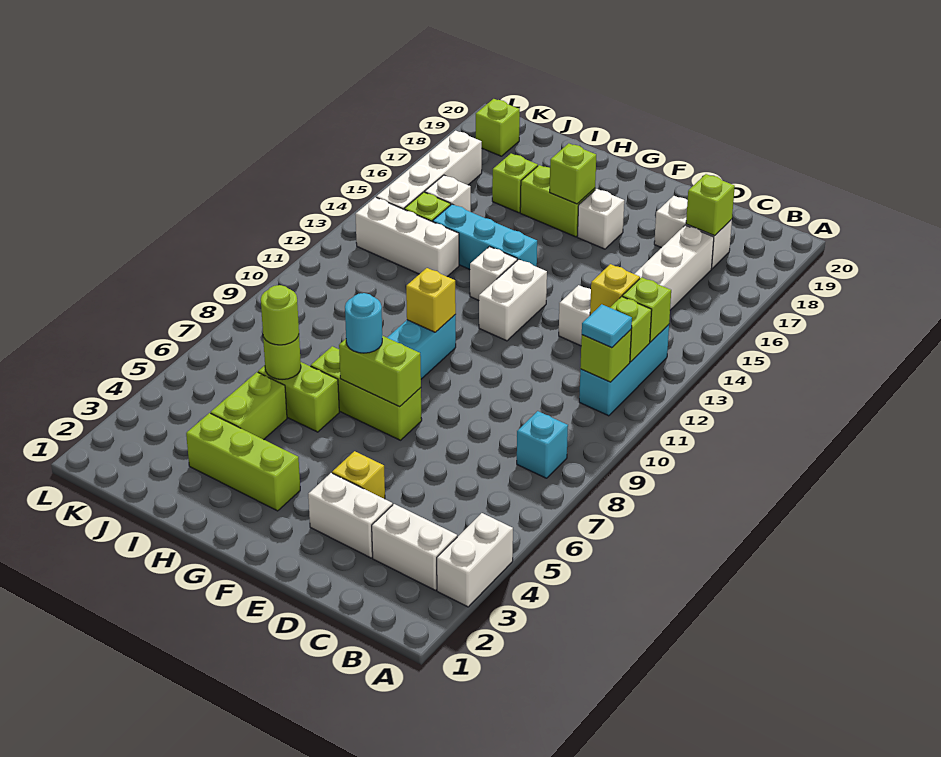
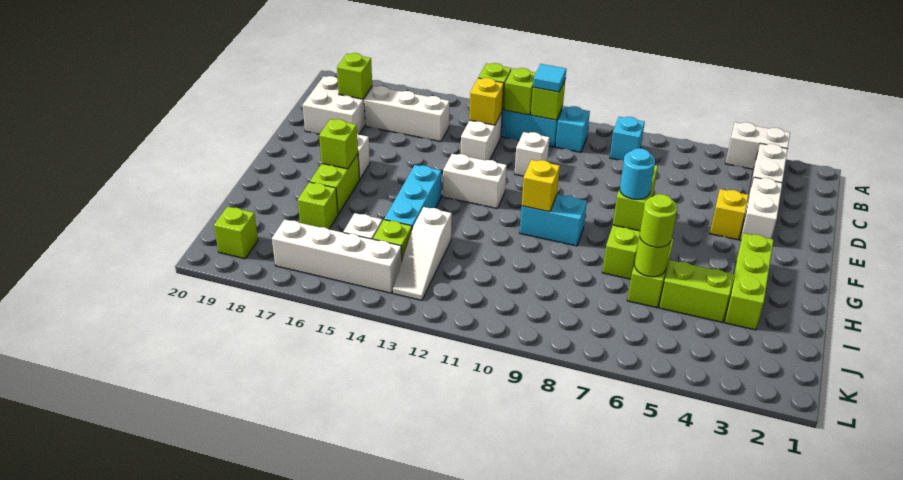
none -> cyan brick B10 level 1
white brick C18:D18 level 1 -> white brick C18:D19 level 1
white brick G13 level 1 -> white brick D11 level 1
white brick I13:K13 level 1 -> white slope I13:K13 level 1 top I

